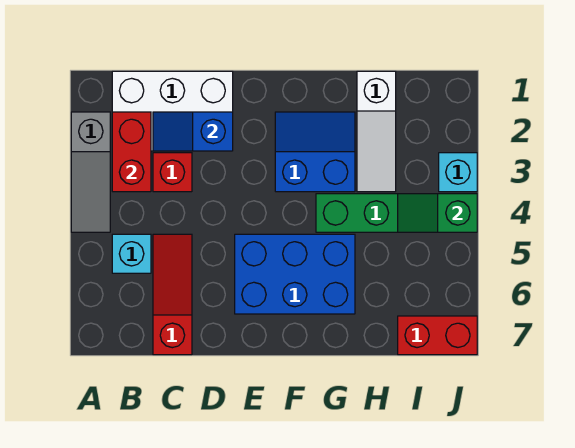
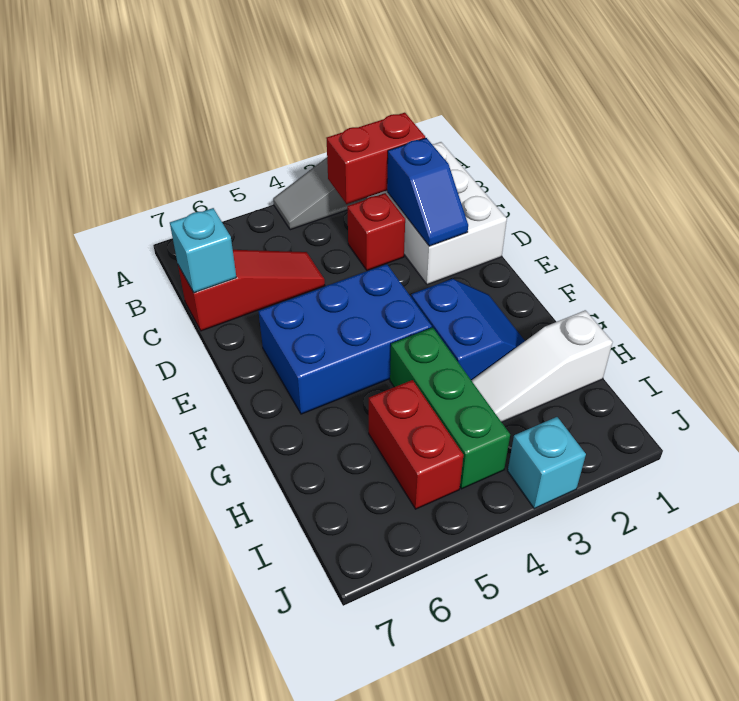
cyan brick B5 level 1 -> cyan brick C7 level 2
blue slope C2:D2 level 2 top D -> blue slope C2:D2 level 2 top C
blue brick E5:G6 level 1 -> blue brick E4:F6 level 1
green slope I4:J4 level 2 top J -> none
red brick I7:J7 level 1 -> red brick H5:I5 level 1

